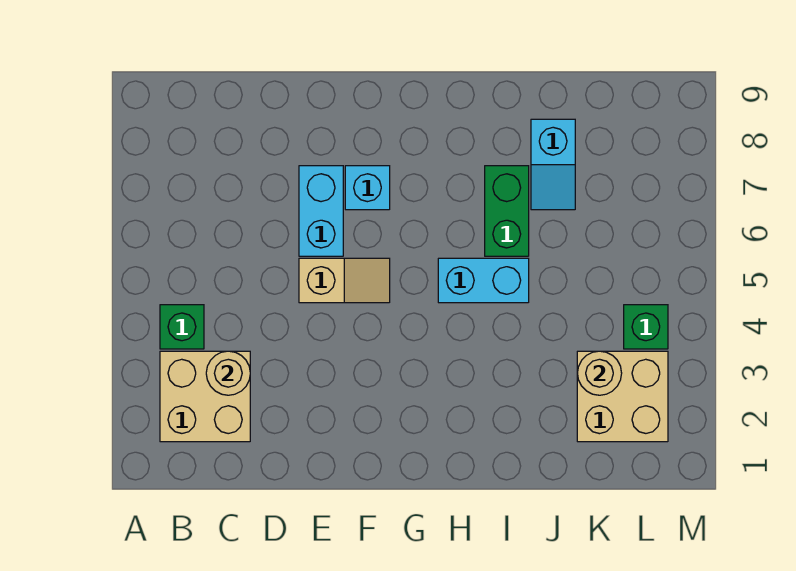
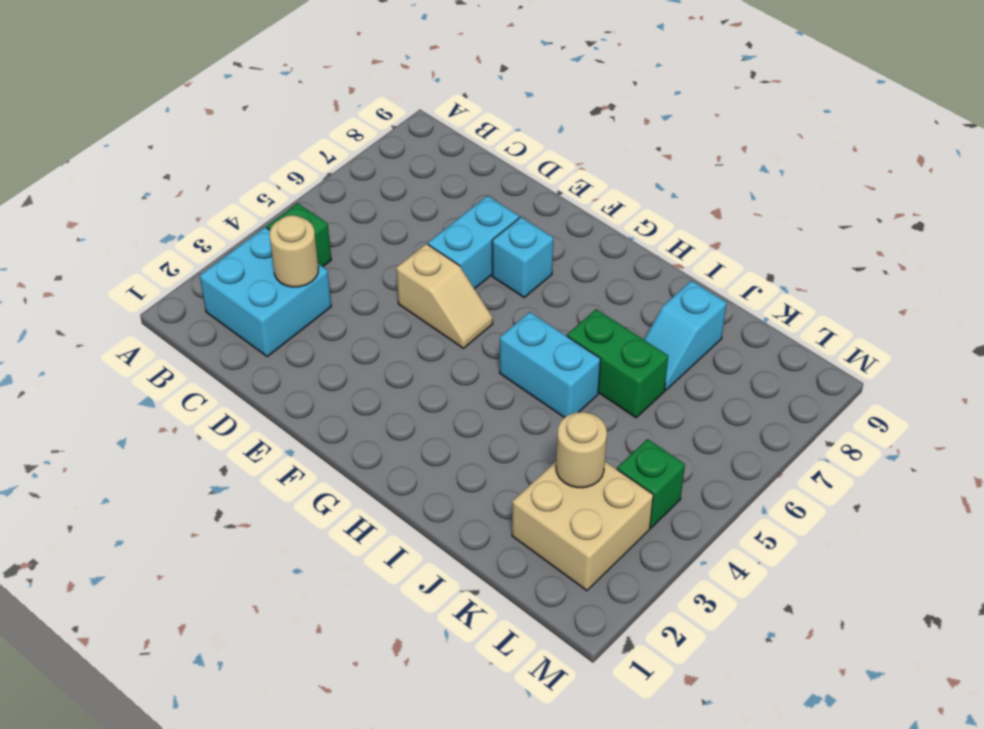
tan brick B2:C3 level 1 -> cyan brick B2:C3 level 1
green brick I6:I7 level 1 -> green brick I6:J6 level 1

